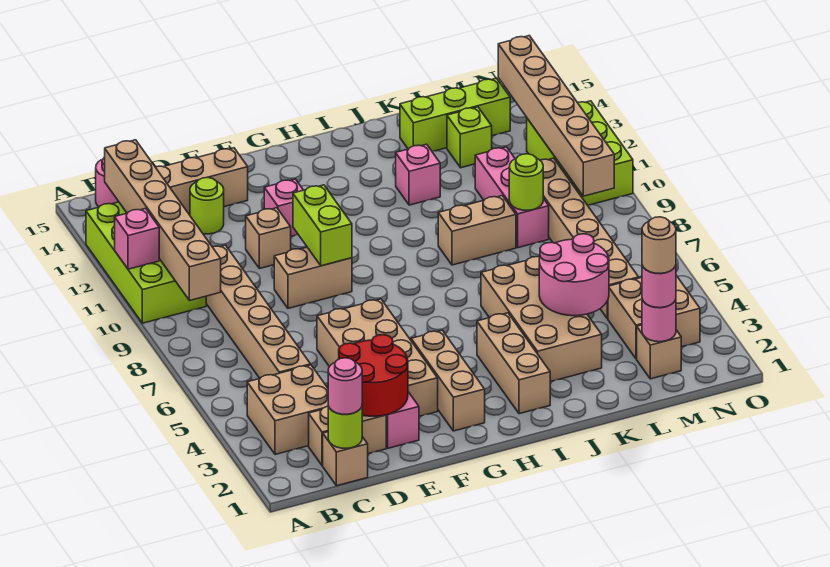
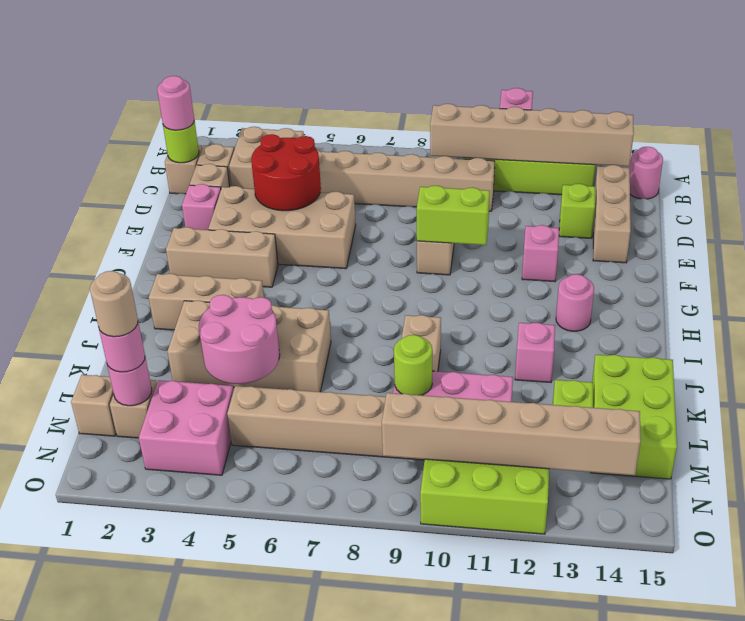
red round brick D2:E3 level 2 -> red round brick D4:E5 level 2
lime round brick D13 level 1 -> lime brick D13 level 1
tan brick E11 level 1 -> tan brick M1 level 1
none -> pink round brick H13 level 1
lime brick K14:M14 level 1 -> lime brick K14:M15 level 1
tan brick M3:N4 level 1 -> pink brick M3:N4 level 1

